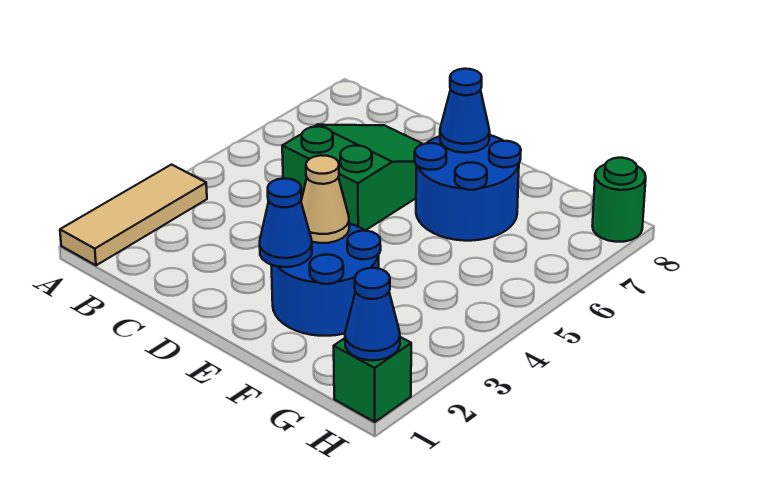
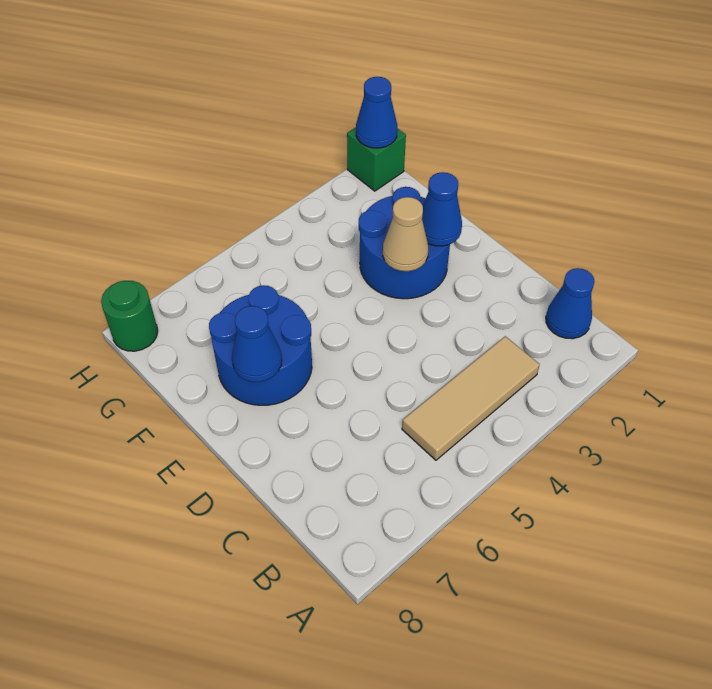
tan tile A1:A3 level 1 -> tan tile B3:B5 level 1
none -> blue cone B1 level 1
green slope C5:D7 level 1 top 5 -> none

